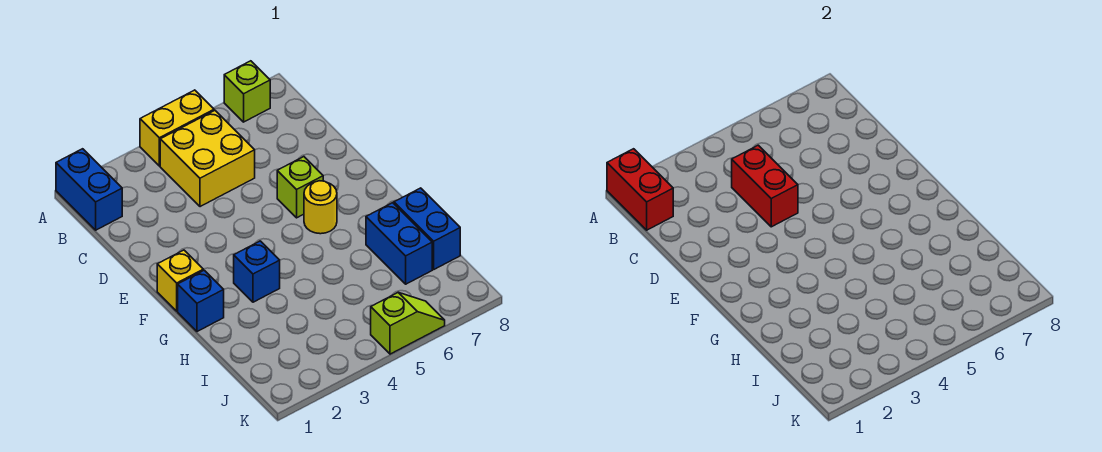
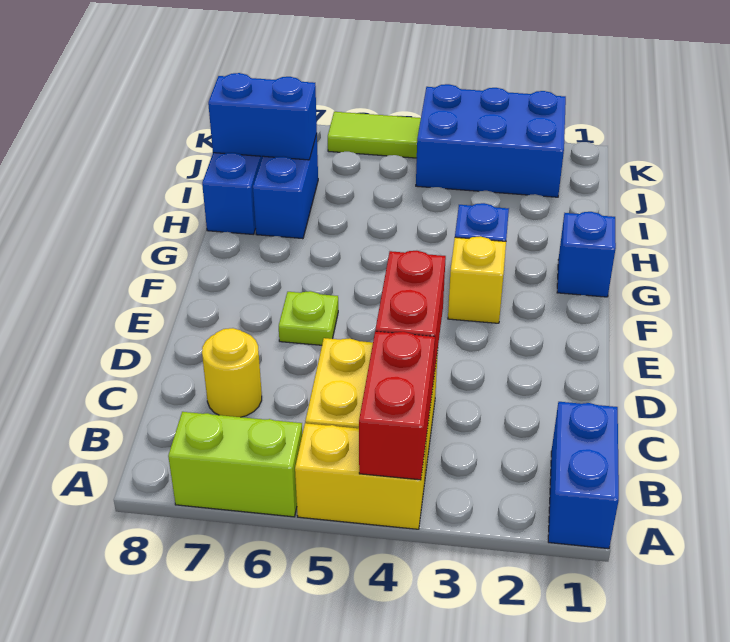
red brick A1:B1 level 2 -> red brick A4:B4 level 2
lime brick A7 level 1 -> lime brick A6:A7 level 1
lime brick E6 level 1 -> lime plate E6 level 1
yellow brick F1 level 1 -> yellow brick F3 level 1
yellow round brick F6 level 1 -> yellow round brick C7 level 1
none -> blue brick I7:I8 level 2
none -> blue brick J2:K4 level 1
lime slope K5:K6 level 1 top 5 -> lime tile K5:K6 level 1

